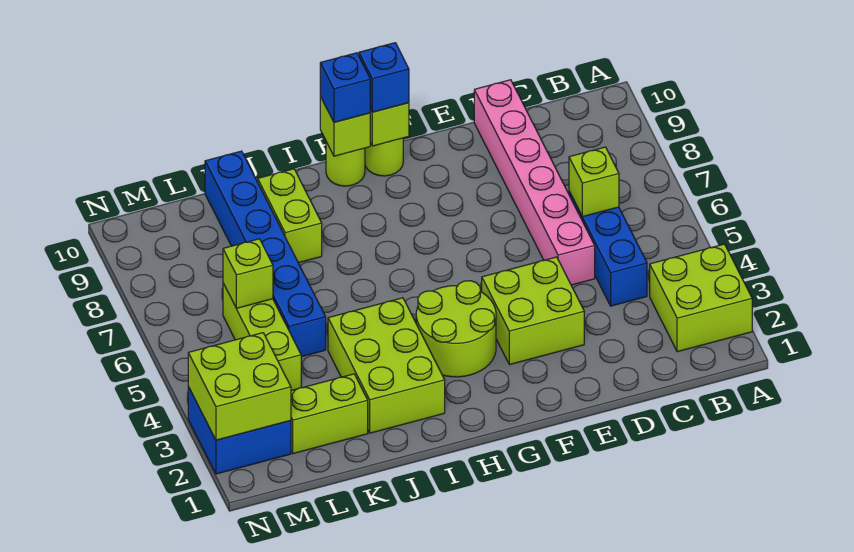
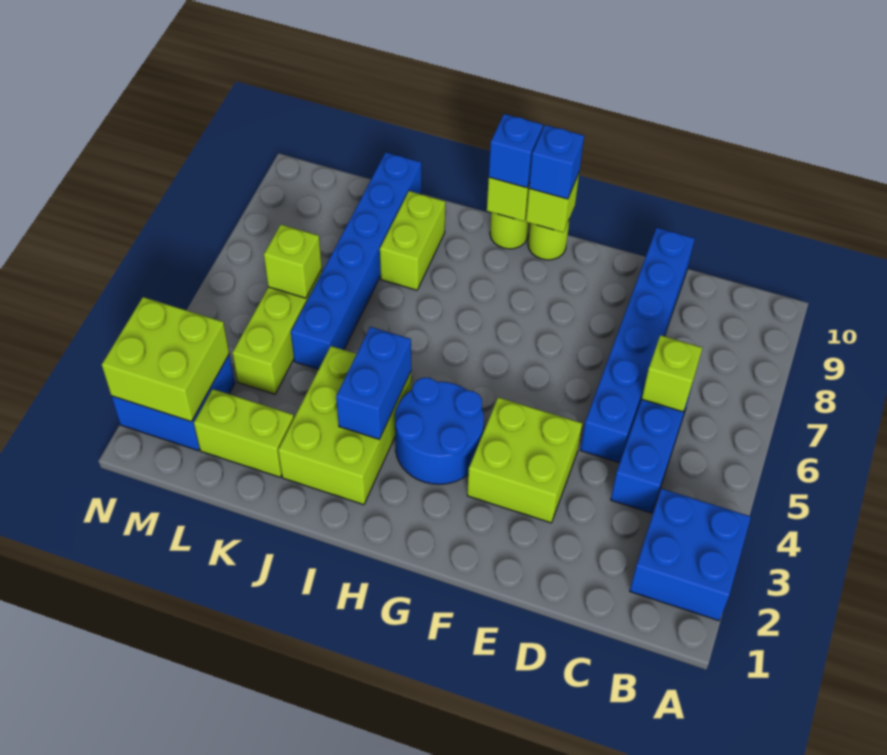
lime brick A2:B3 level 1 -> blue brick A2:B3 level 1
pink brick D5:D10 level 1 -> blue brick D5:D10 level 1
lime round brick G3:H4 level 1 -> blue round brick G3:H4 level 1
none -> blue brick I3:I4 level 2

